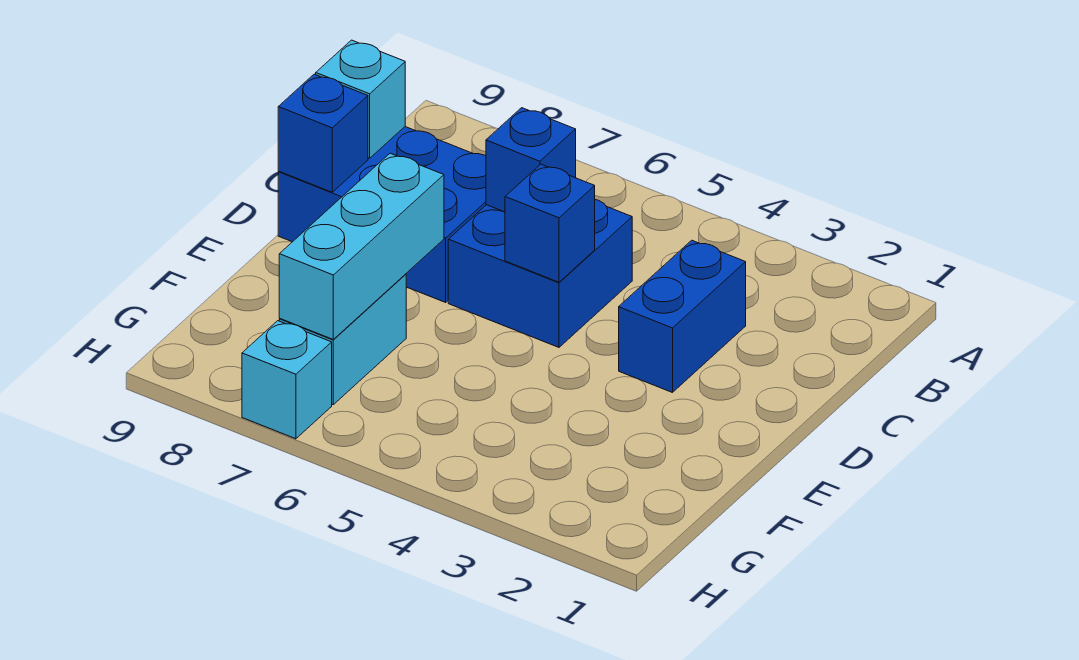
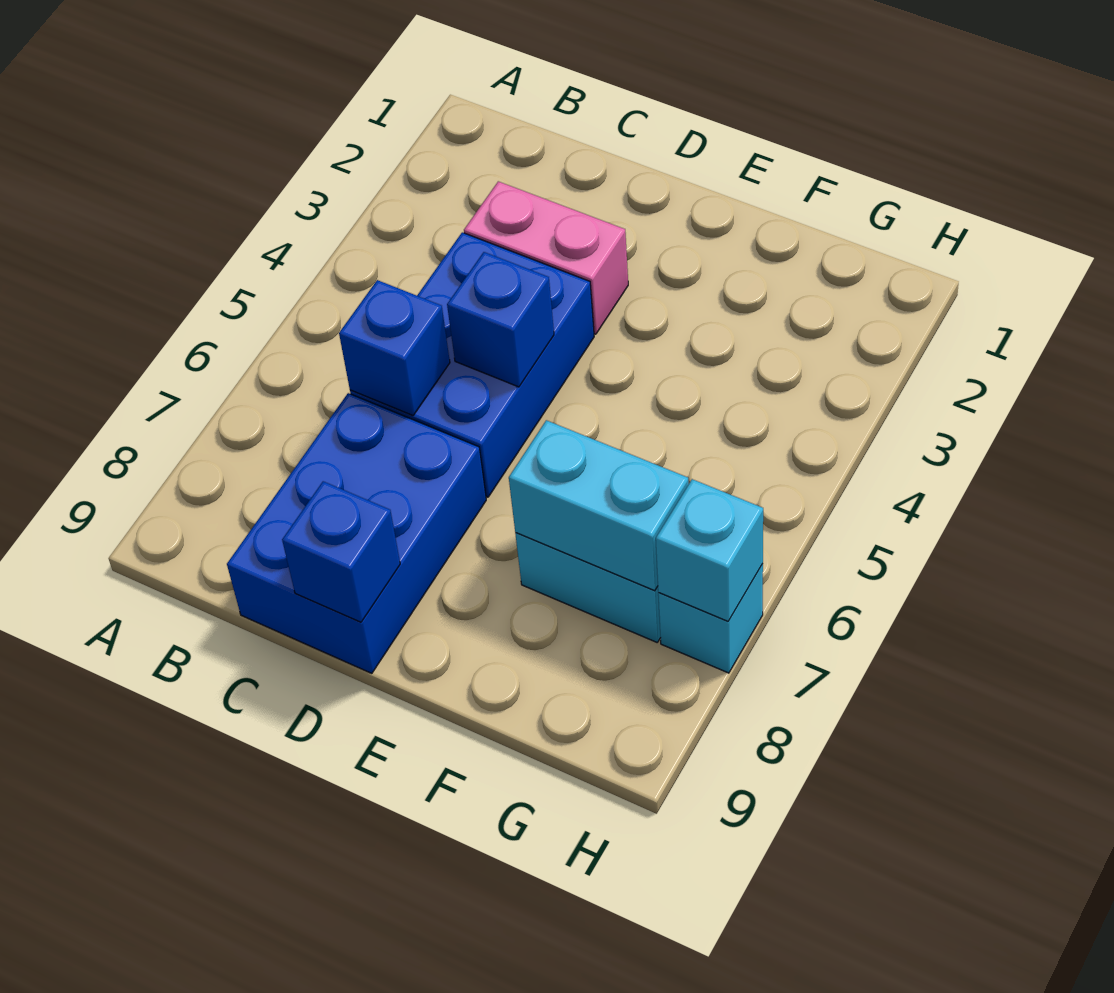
blue brick C3:D3 level 1 -> pink brick C3:D3 level 1
blue brick C5:D6 level 1 -> blue brick C4:D6 level 1
cyan brick C9 level 2 -> cyan brick H7 level 2
cyan brick E7:G7 level 2 -> cyan brick F7:G7 level 2

